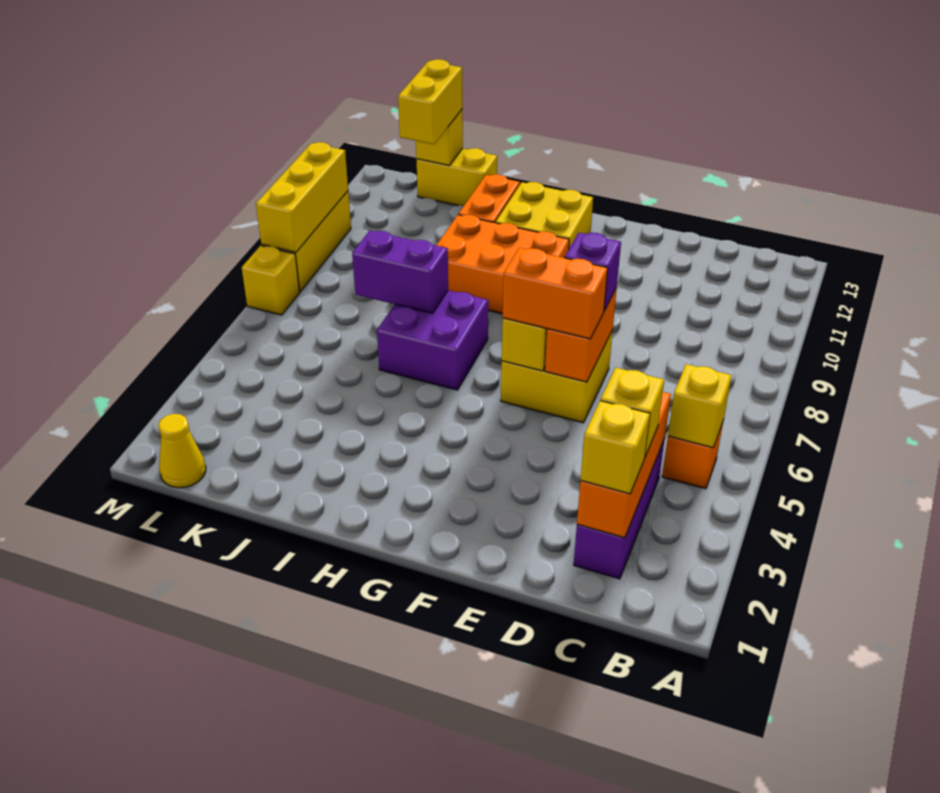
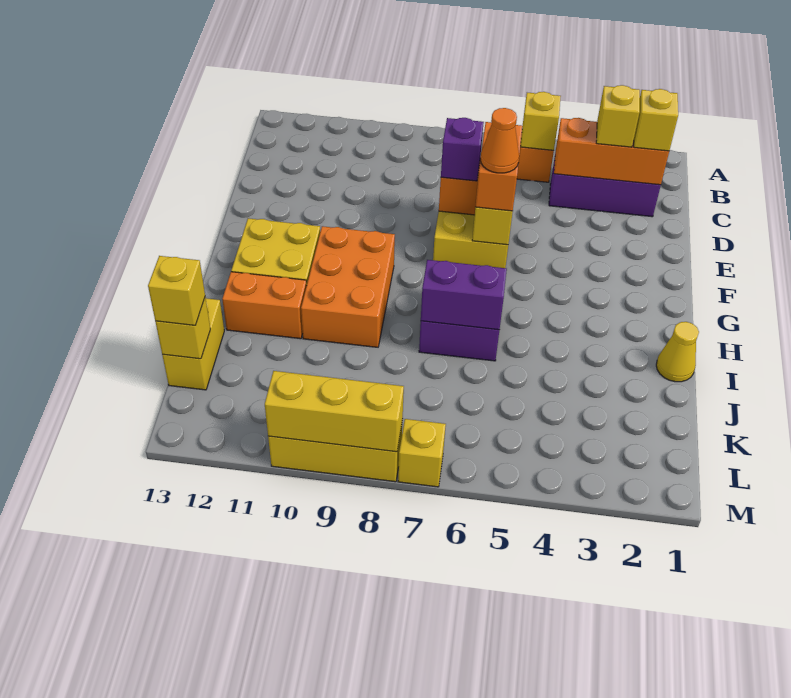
none -> orange cone F6 level 4
purple brick I7:J7 level 2 -> purple brick I6:I7 level 2
yellow brick K12:K13 level 3 -> yellow brick K13 level 3
yellow cone L1 level 1 -> yellow cone I1 level 1

